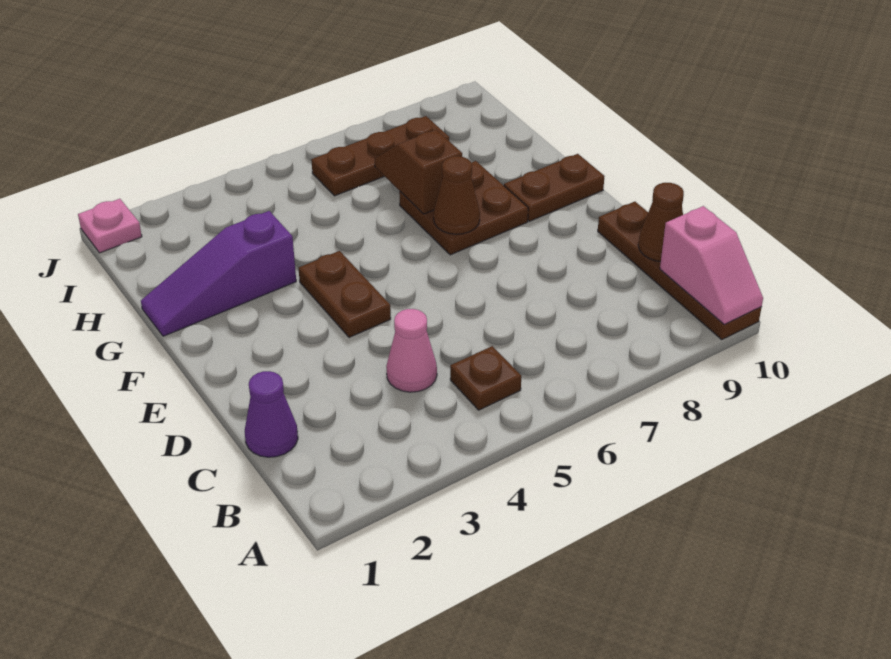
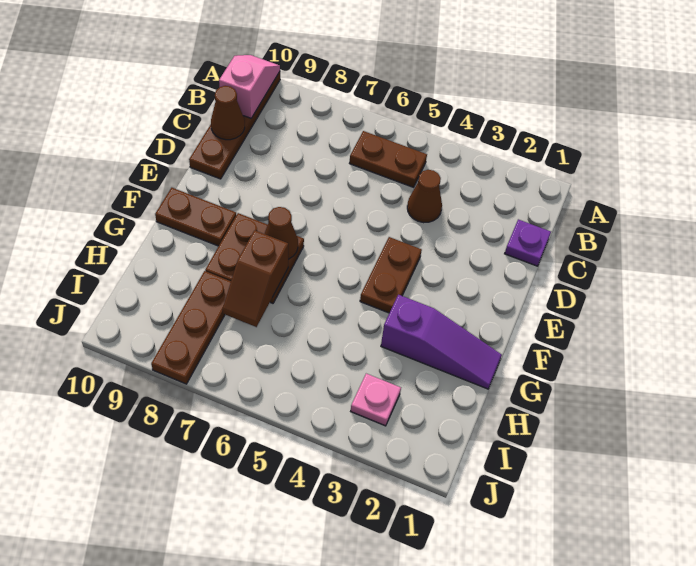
brown plate B5 level 1 -> brown plate B5:B6 level 1
purple cone C1 level 1 -> purple plate C1 level 1
pink cone C4 level 1 -> brown cone C4 level 1
brown plate I6:I8 level 1 -> brown plate H8:J8 level 1
pink plate J1 level 1 -> pink plate I3 level 1

